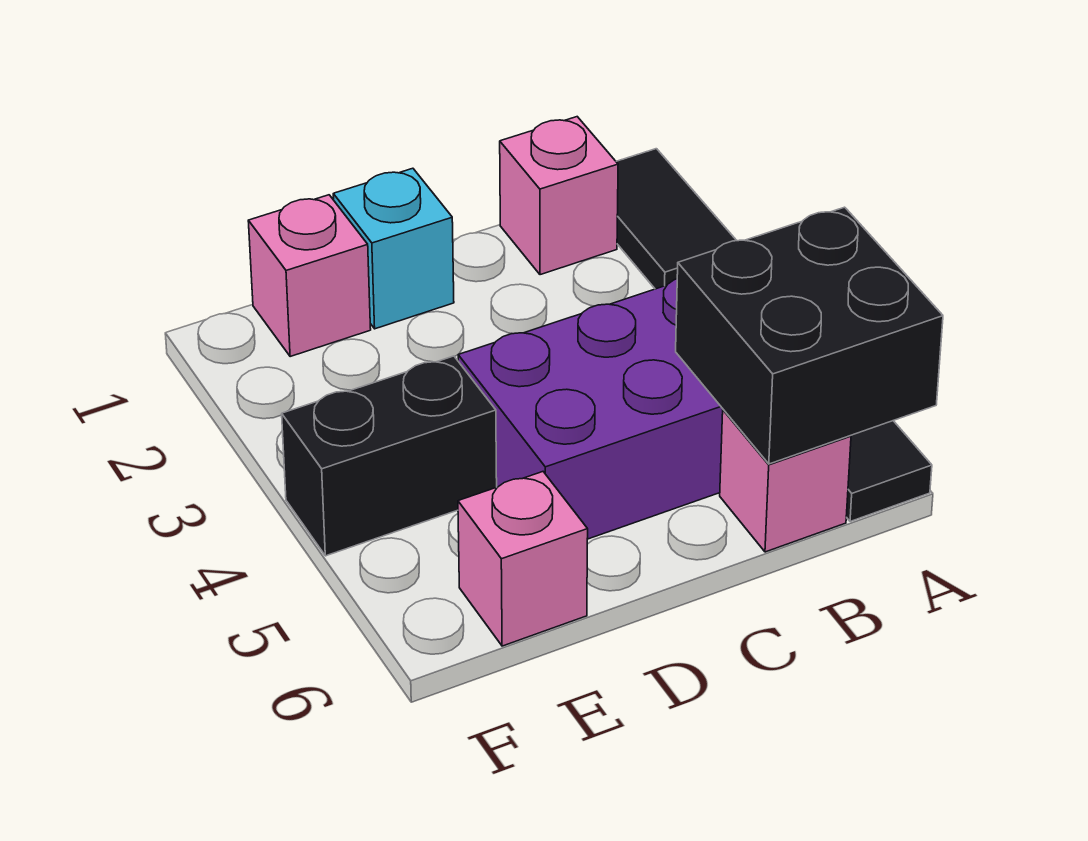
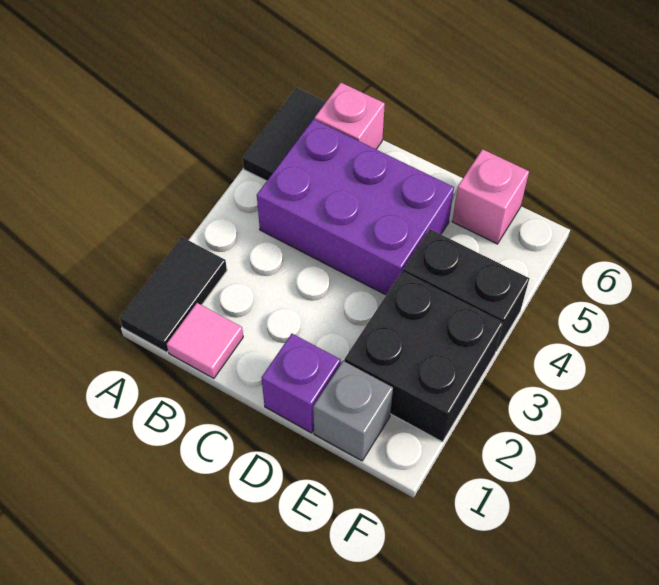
black brick A5:B6 level 2 -> black brick E2:F3 level 1
pink brick B1 level 1 -> pink tile B1 level 1
cyan brick D1 level 1 -> purple brick D1 level 1
pink brick E1 level 1 -> grey brick E1 level 1

